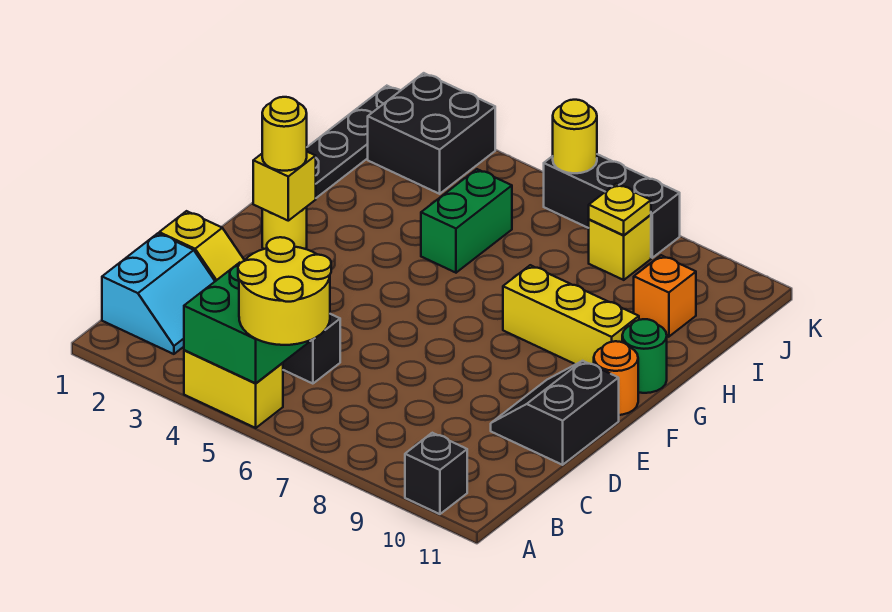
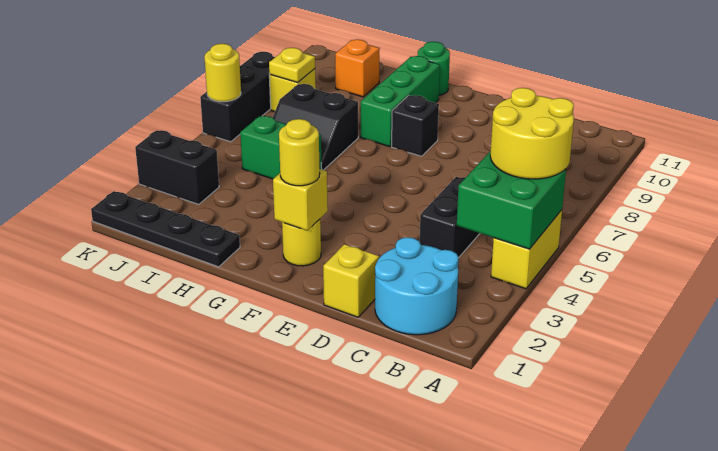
black brick A10 level 1 -> black brick F8 level 1
cyan slope B1:C2 level 1 top 1 -> cyan round brick B1:C2 level 1
black slope D10:E11 level 1 top 11 -> black slope H6:I7 level 1 top 7
orange round brick F11 level 1 -> none
yellow brick G8:G10 level 1 -> green brick G8:G10 level 1
black brick J2:K3 level 1 -> black brick J3:K3 level 1

